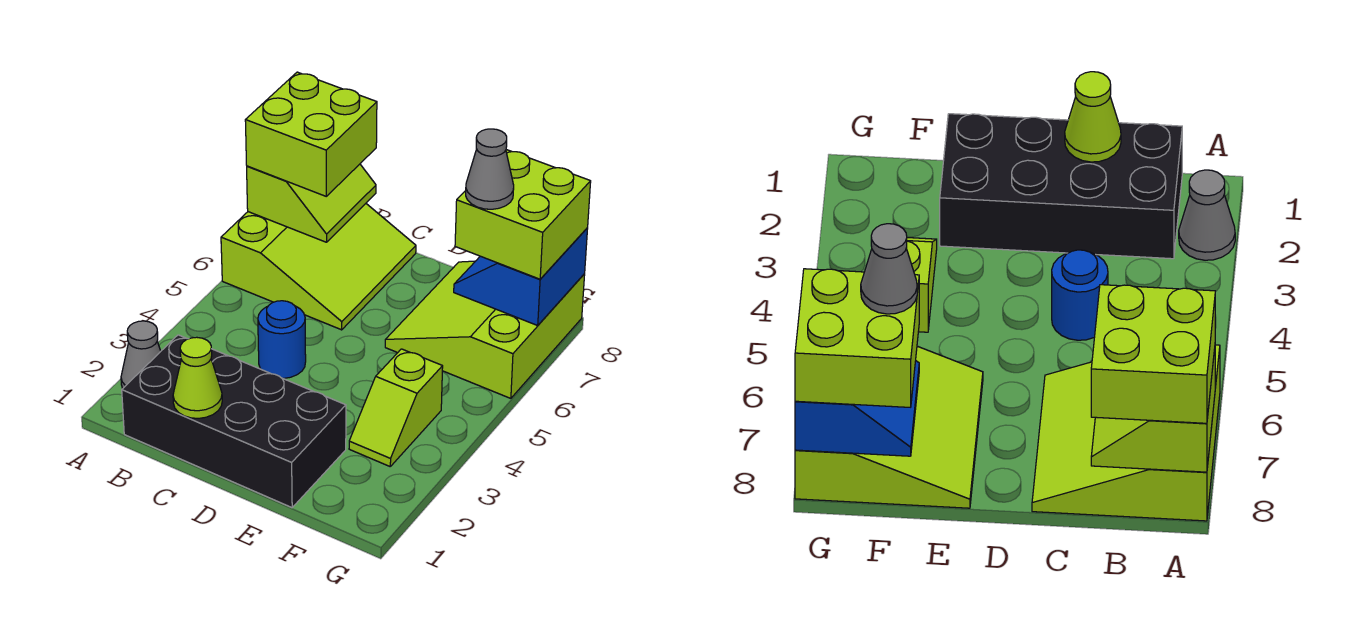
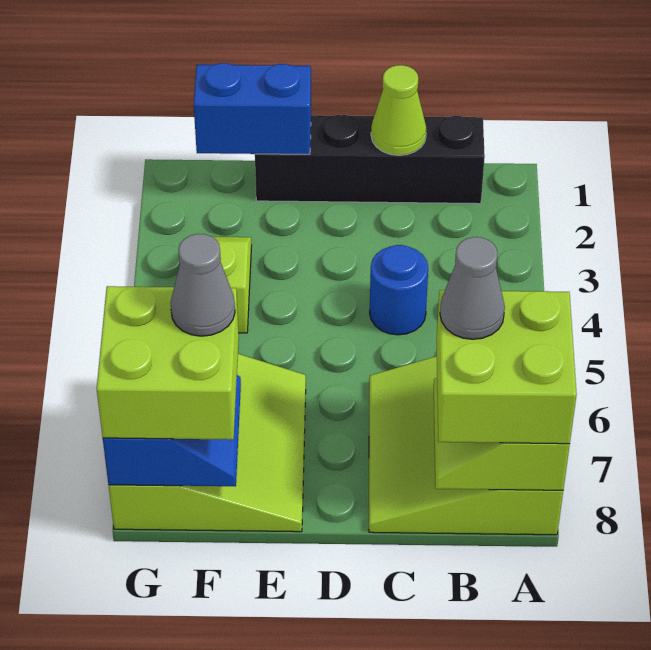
grey cone A2 level 1 -> grey cone B7 level 4
black brick B1:E2 level 1 -> black brick B1:E1 level 1
none -> blue brick E1:F1 level 2

